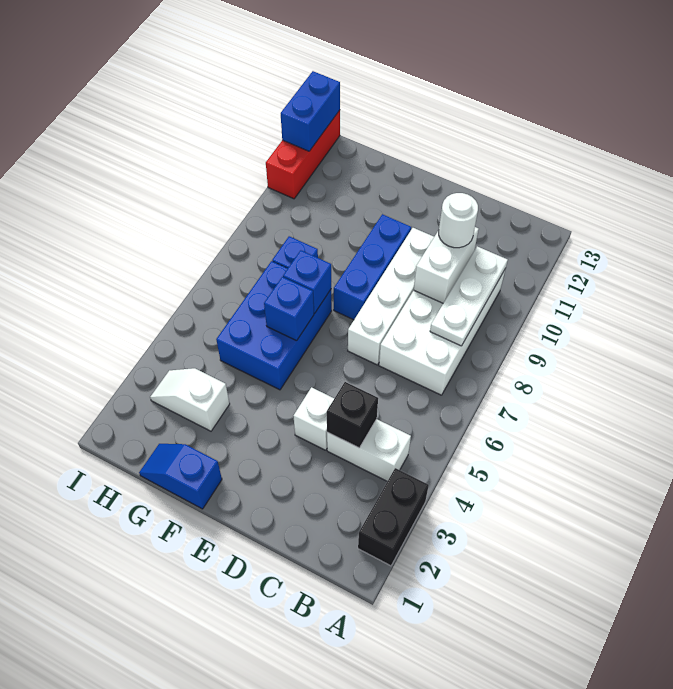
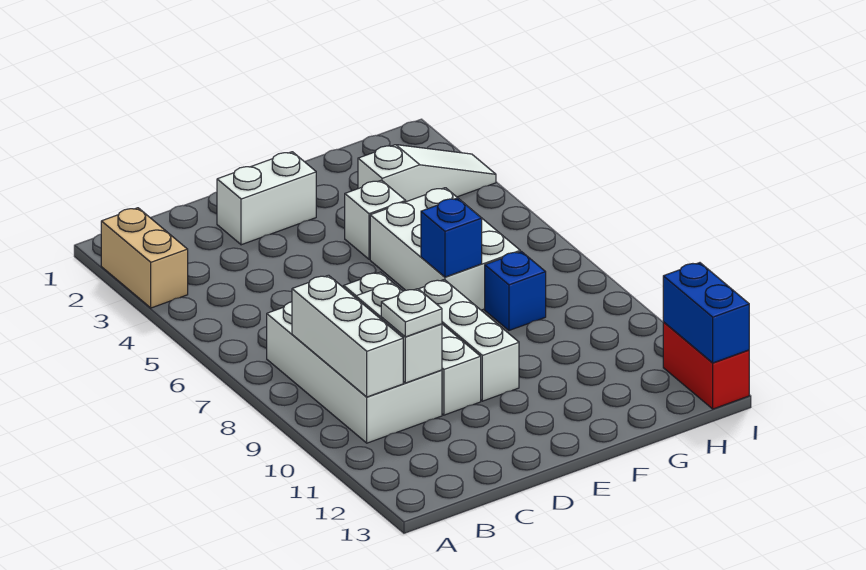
black brick A2:A3 level 1 -> tan brick A2:A3 level 1
white brick B4:C4 level 1 -> white brick D2:E2 level 1
white plate B8:B10 level 2 -> white brick B8:B10 level 2
black brick C4 level 2 -> none
white round brick C10 level 3 -> white plate C10 level 3
white brick D4 level 1 -> white brick F4 level 1
blue brick E8:E10 level 1 -> white brick E8:E10 level 1
blue slope F1:G1 level 1 top F -> none
blue brick F5:G7 level 1 -> white brick F5:G7 level 1
blue brick F6 level 2 -> none
white slope G3:H3 level 1 top G -> white slope G3:I3 level 1 top G
red brick I11:I13 level 1 -> red brick I12:I13 level 1

